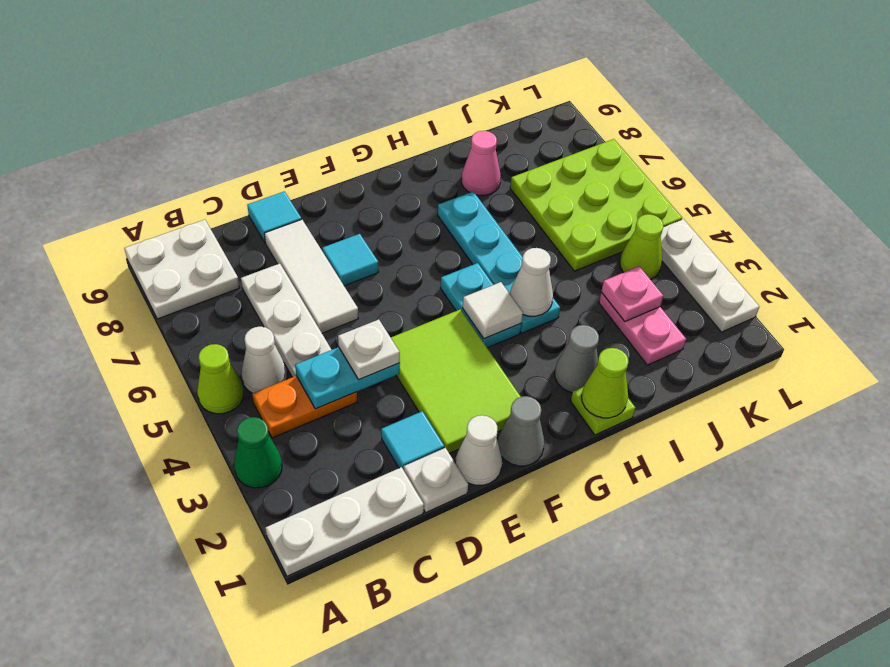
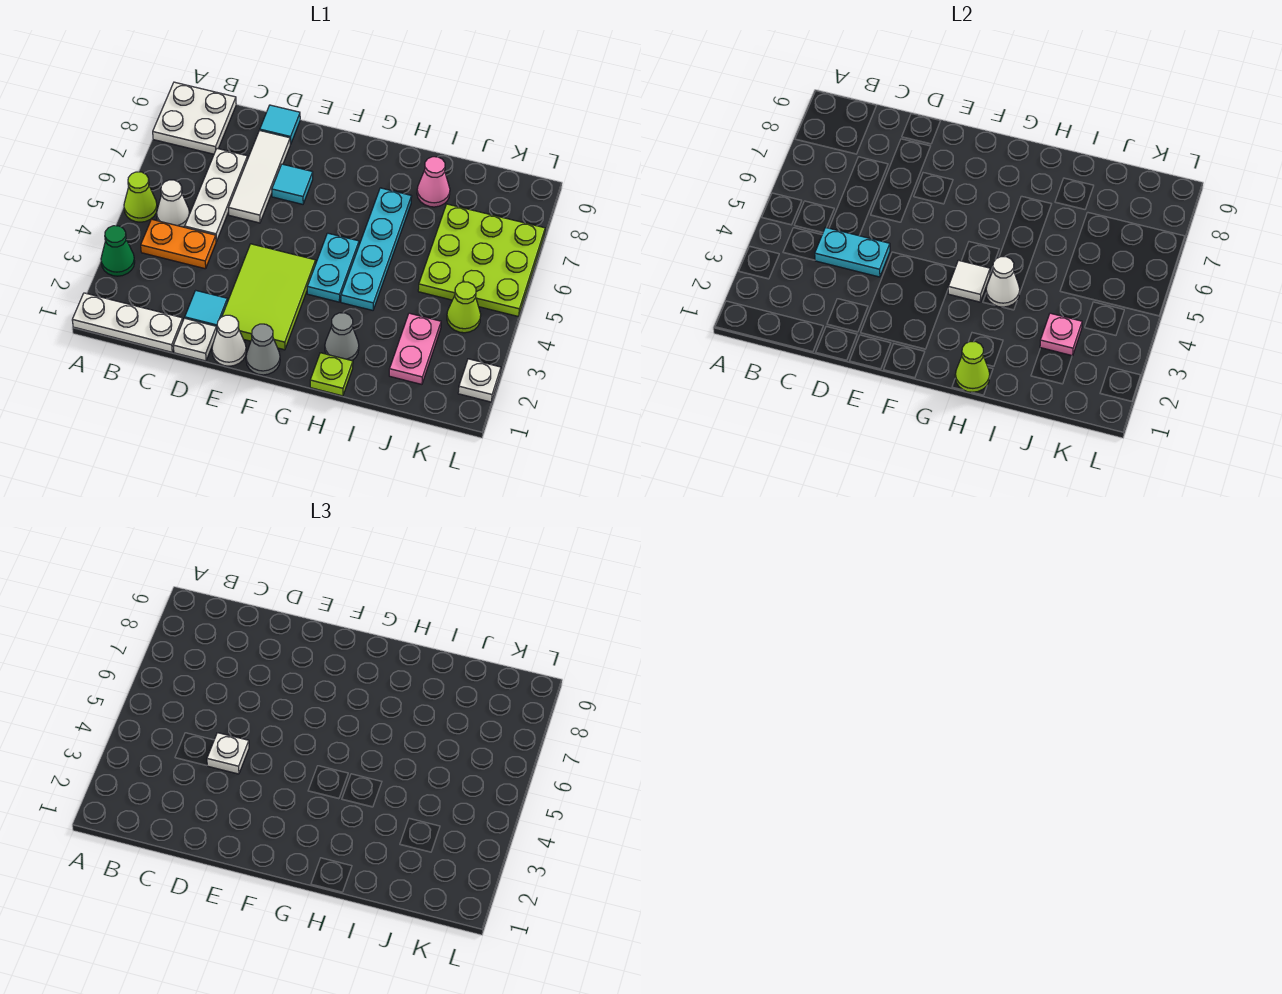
white plate L2:L4 level 1 -> white plate L2 level 1

